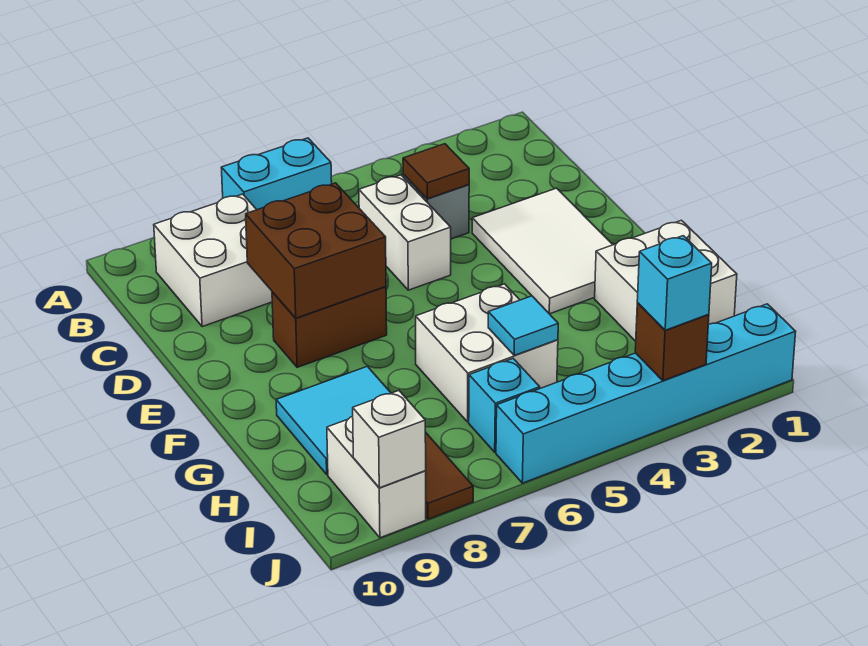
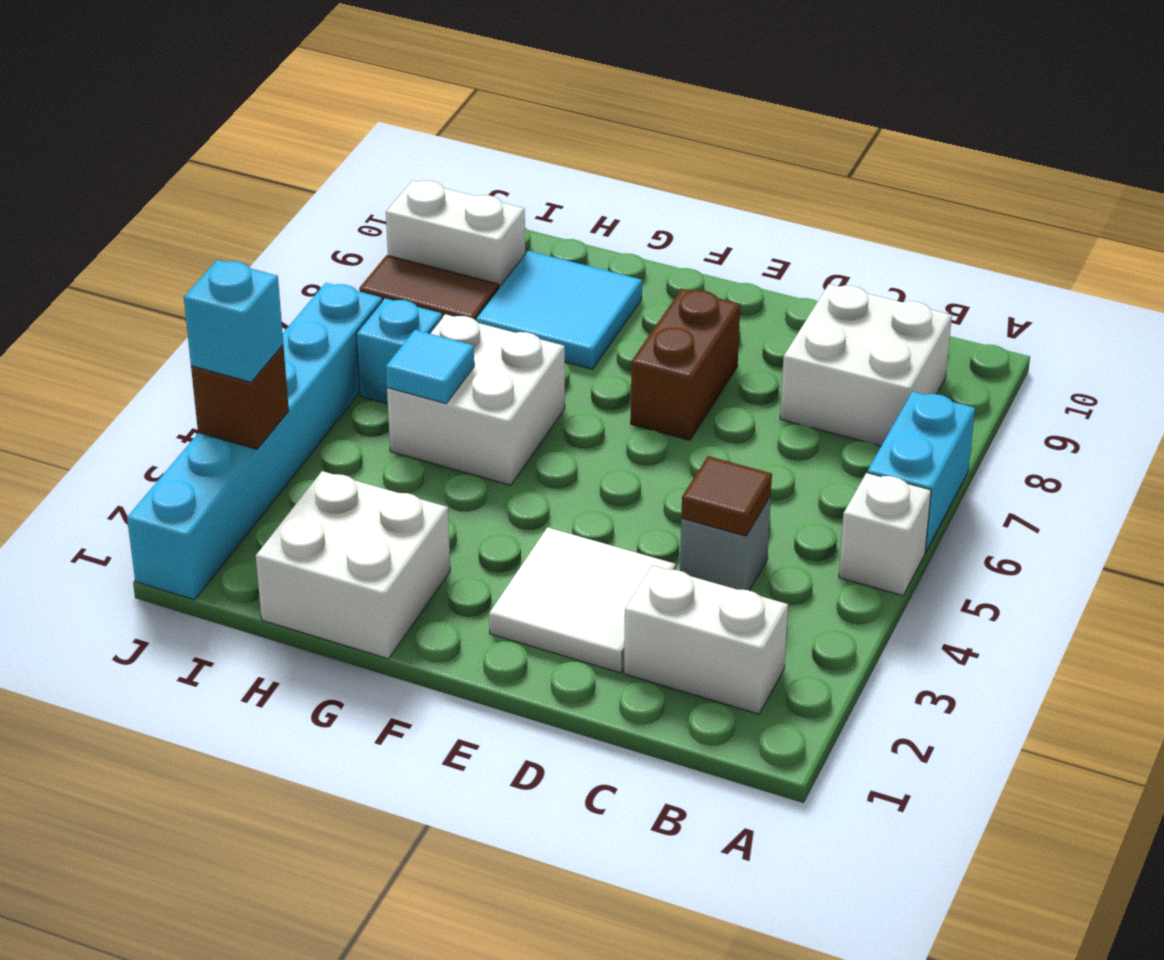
white brick C5:D5 level 1 -> white brick B2:C2 level 1
white tile D2:F3 level 1 -> white tile D2:E3 level 1
brown brick D7:E8 level 2 -> none
white brick J9 level 2 -> white brick A5 level 1

